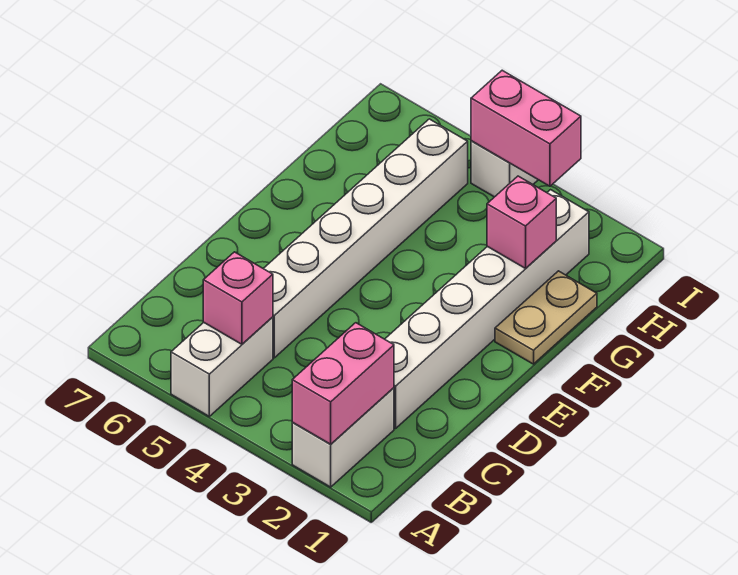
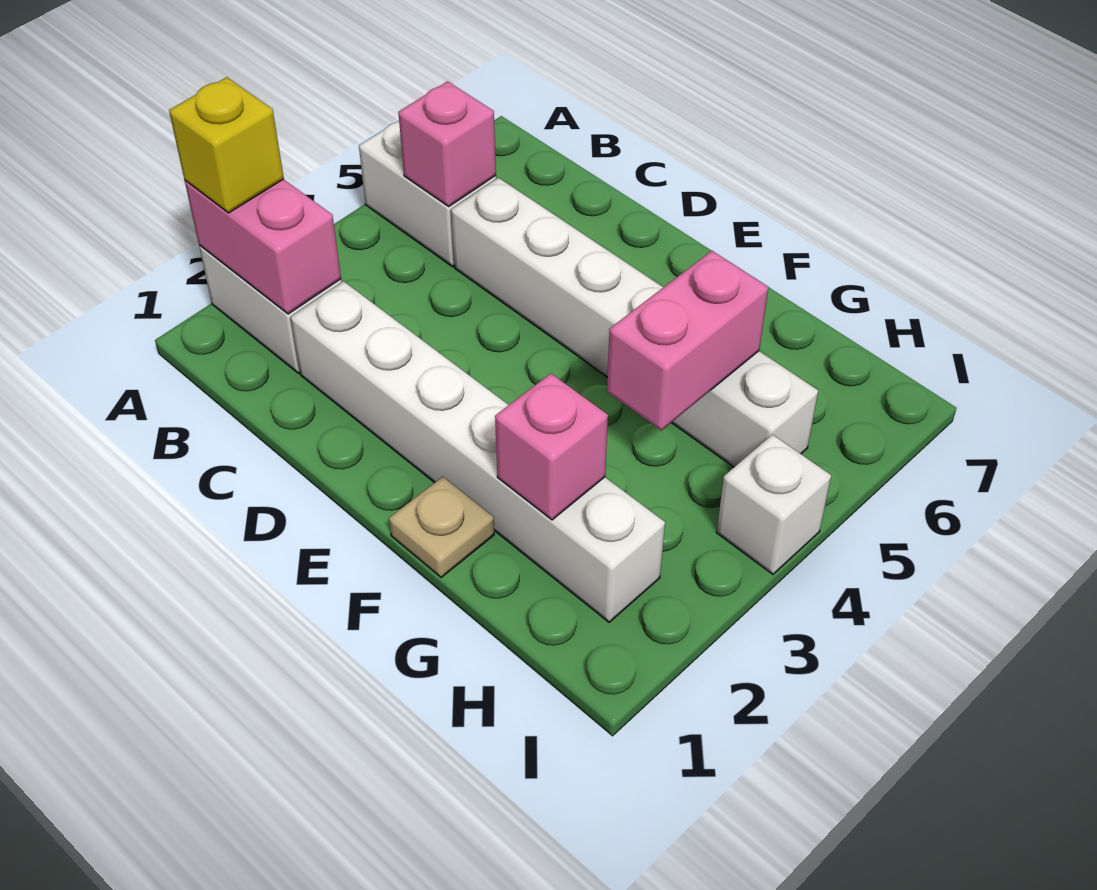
none -> yellow brick A2 level 3
tan plate F1:G1 level 1 -> tan plate F1 level 1
pink brick I3:I4 level 2 -> pink brick G4:G5 level 2

